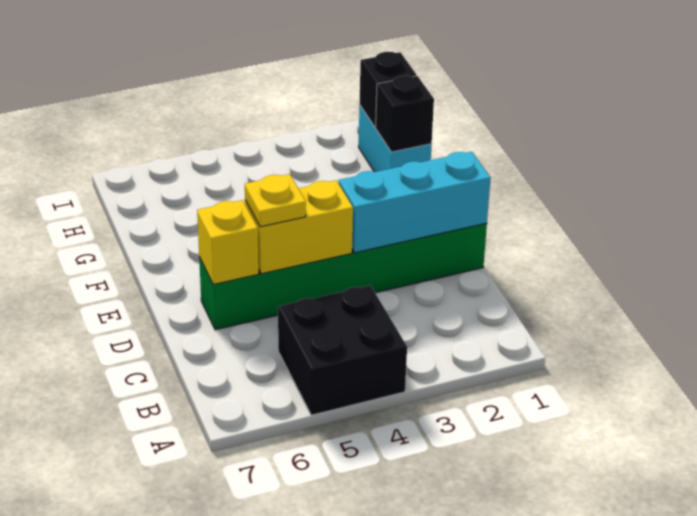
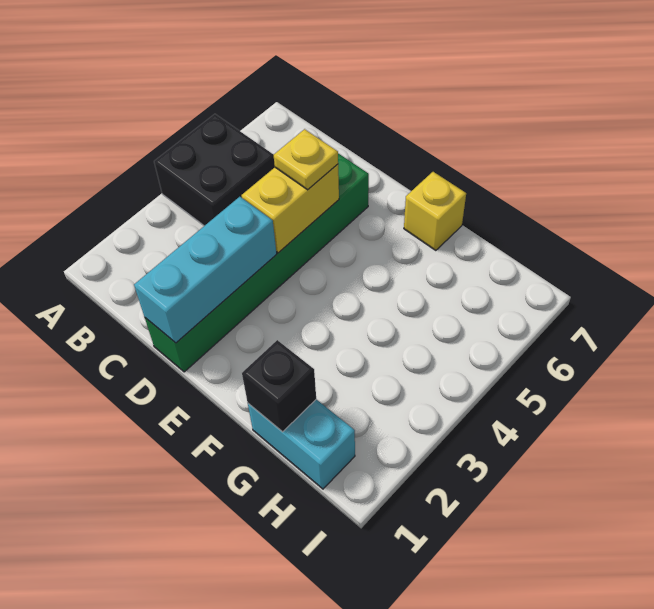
yellow brick D6 level 2 -> yellow brick F7 level 1
black brick H1 level 2 -> none

